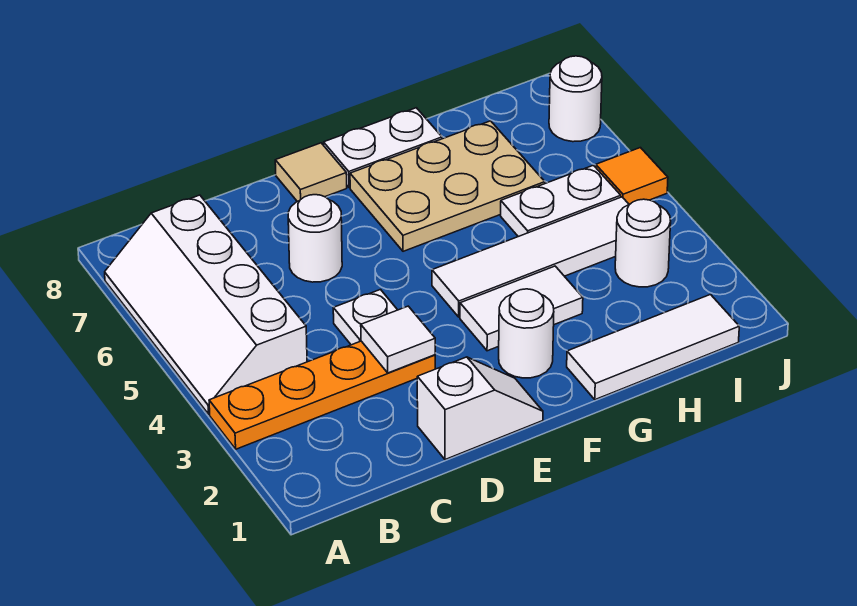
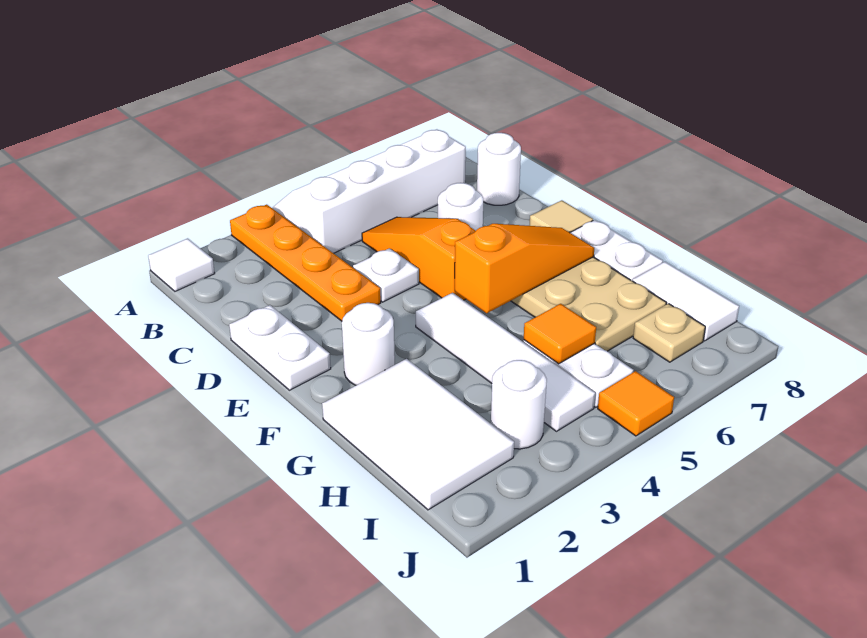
none -> orange slope C5:E5 level 1 top E
white slope D1:E1 level 1 top D -> white plate D1:E1 level 1
white tile D3 level 2 -> white tile A1 level 1
white tile F3:G3 level 1 -> white tile H8:I8 level 1
none -> orange slope F5:F7 level 2 top 5
white tile G1:I1 level 1 -> white tile G1:I2 level 1
none -> orange tile H5 level 2
none -> tan plate I7 level 1
white round brick J7 level 1 -> white round brick C8 level 1

